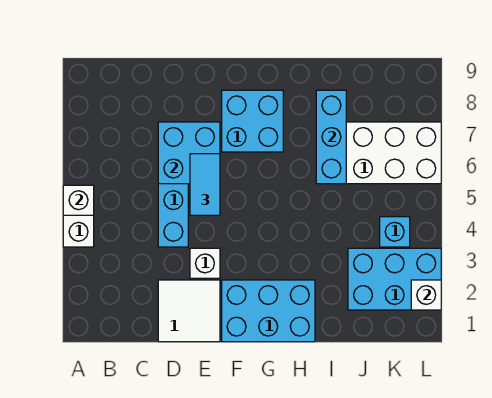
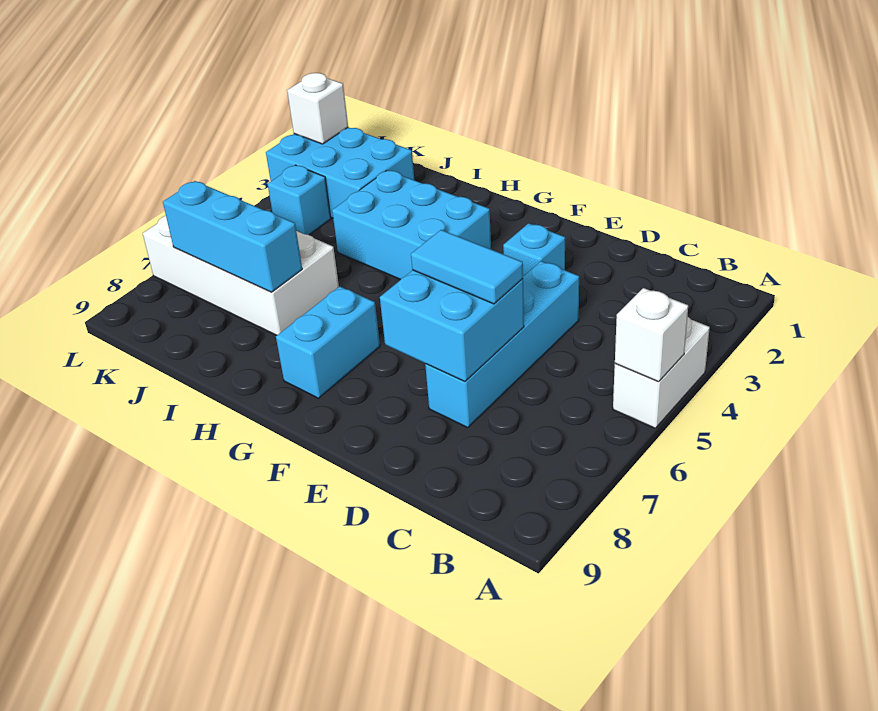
white tile D1:E2 level 1 -> none
white brick E3 level 1 -> cyan brick E3 level 1
cyan tile E5:E6 level 3 -> cyan tile D6:E6 level 3
cyan brick F1:H2 level 1 -> cyan brick G3:I4 level 1
cyan brick F7:G8 level 1 -> cyan brick G7:G8 level 1
cyan brick I6:I8 level 2 -> cyan brick I7:K7 level 2

